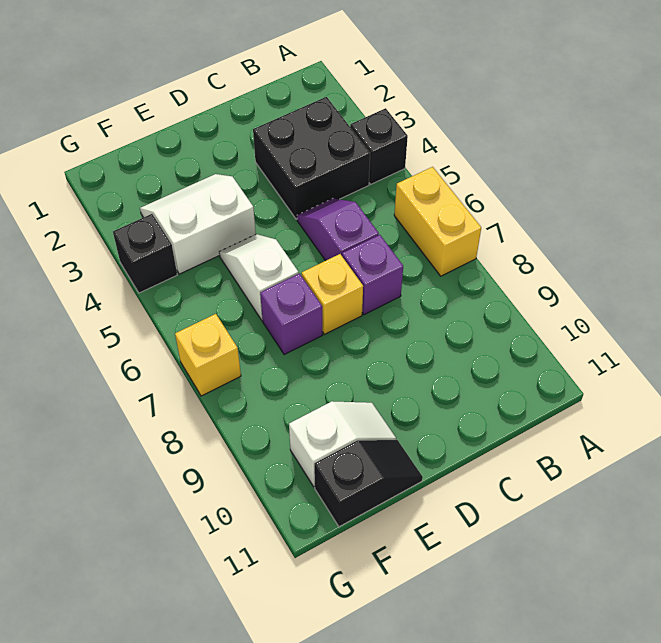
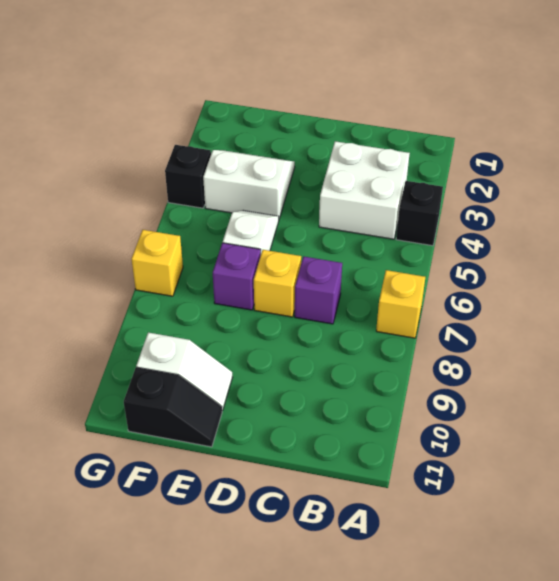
yellow brick A6:A7 level 1 -> yellow brick A7 level 1
black brick B3:C4 level 1 -> white brick B3:C4 level 1
purple slope C5:C6 level 1 top 6 -> none

